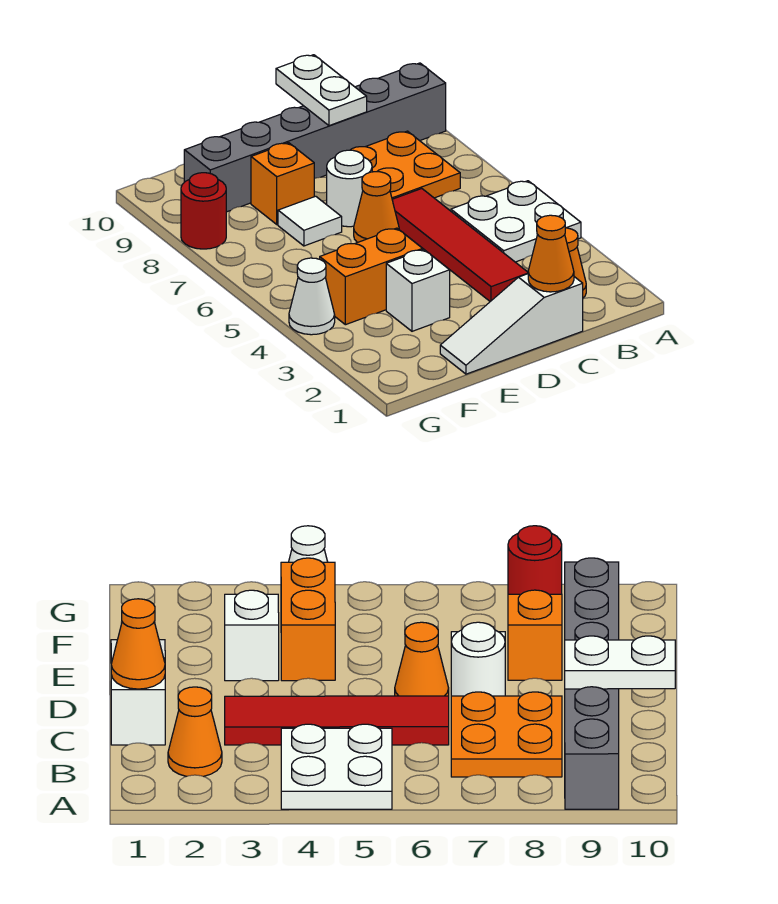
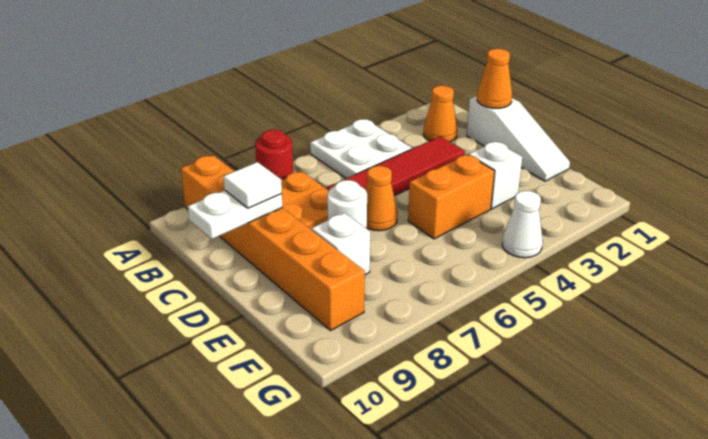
grey brick A9:F9 level 1 -> orange brick A9:F9 level 1
orange brick E4:F4 level 1 -> orange brick E4:E5 level 1
white tile E7 level 1 -> white tile C9 level 3
orange brick E8 level 1 -> white brick E8 level 1
red round brick G8 level 1 -> red round brick A7 level 1

